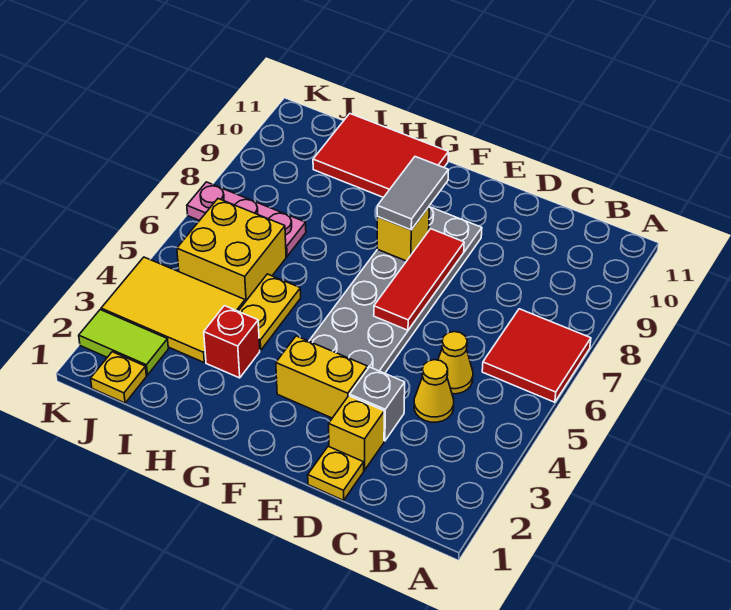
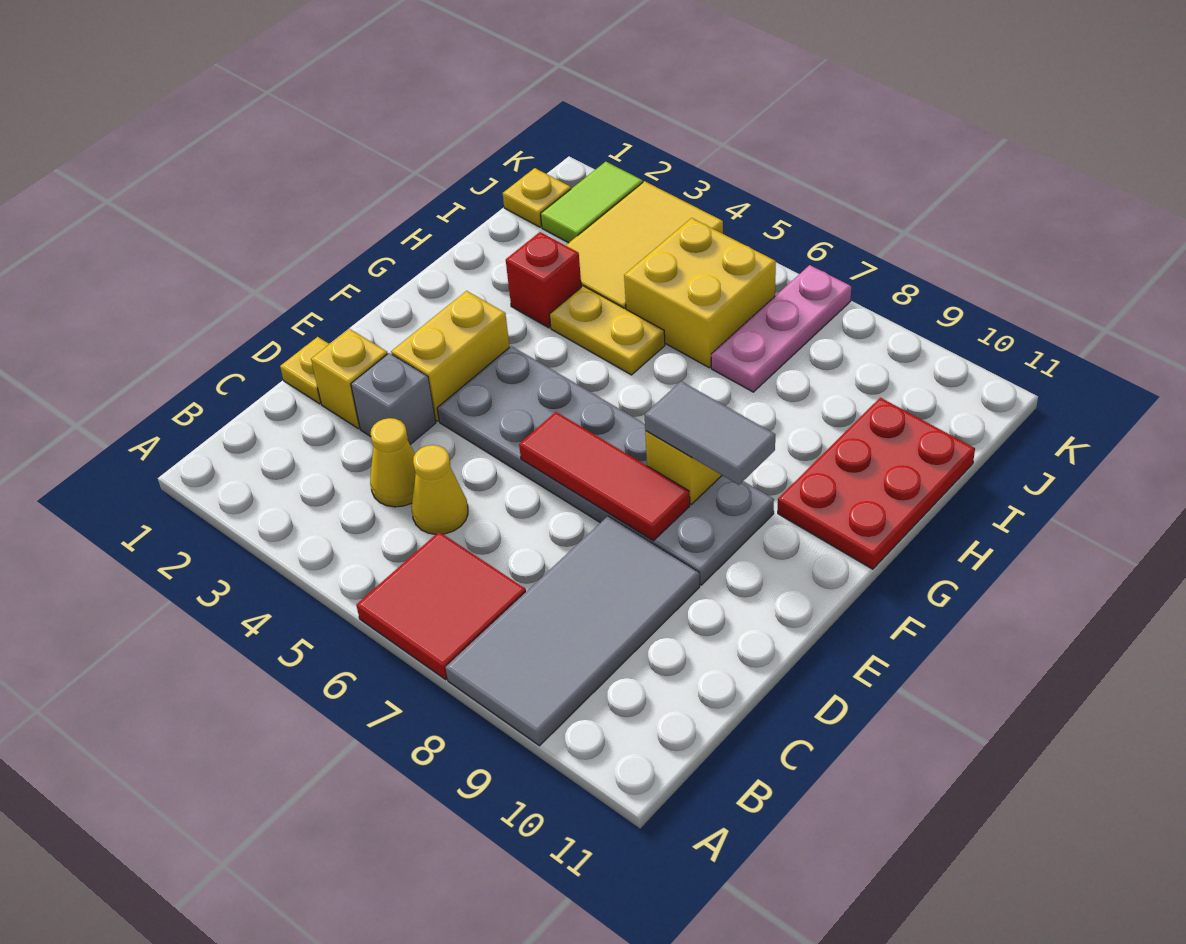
none -> grey tile A8:D9 level 1
red tile G10:I11 level 1 -> red plate G10:I11 level 1

